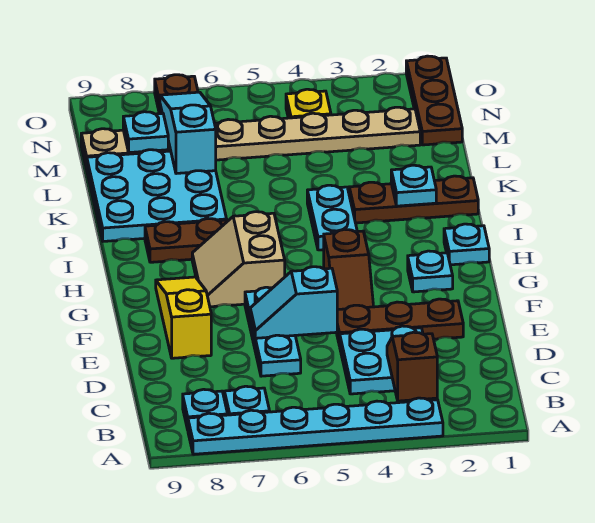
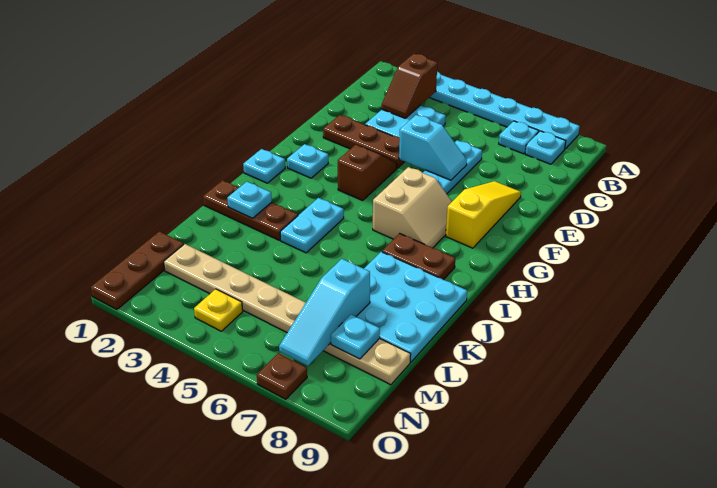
yellow slope E8:G8 level 1 top E -> yellow slope E8:G8 level 1 top G

